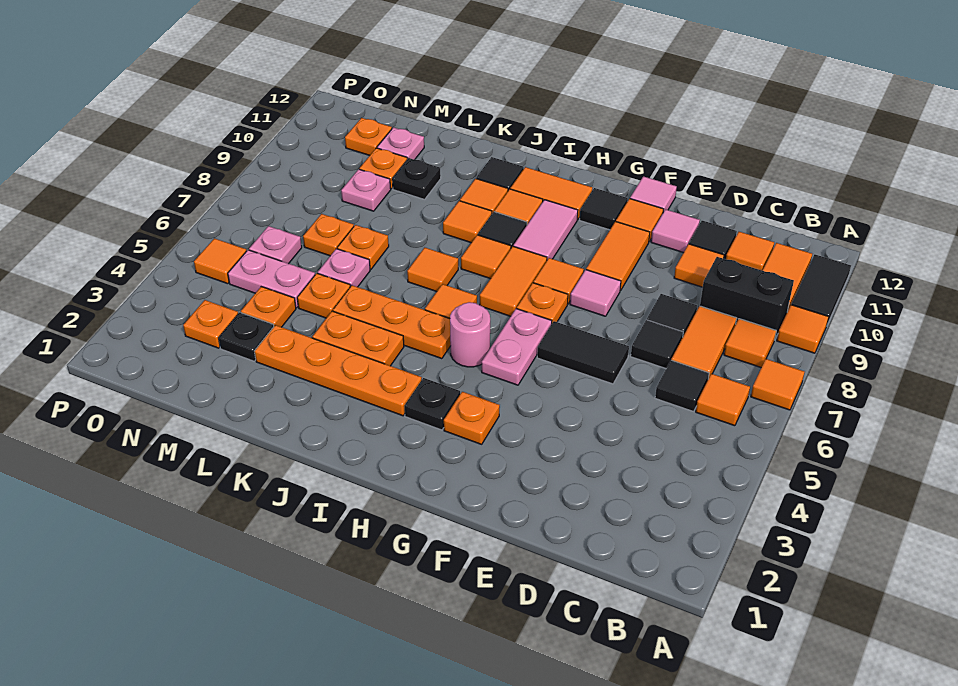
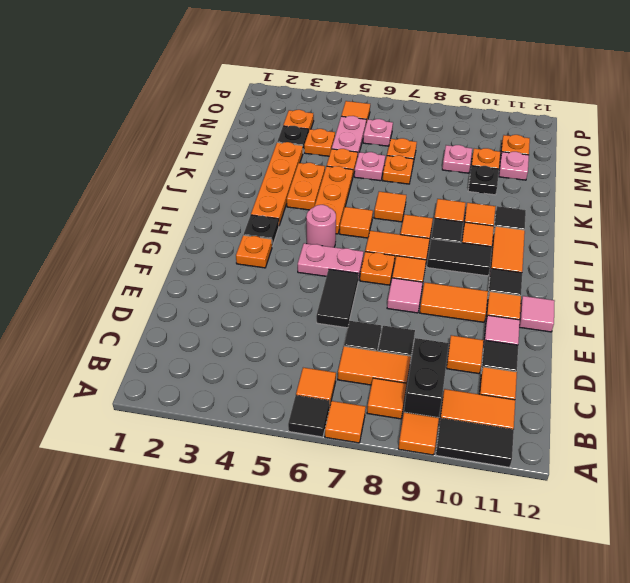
black tile C6 level 1 -> black tile A6 level 1
pink tile H9:H10 level 1 -> black tile H9:H10 level 1

